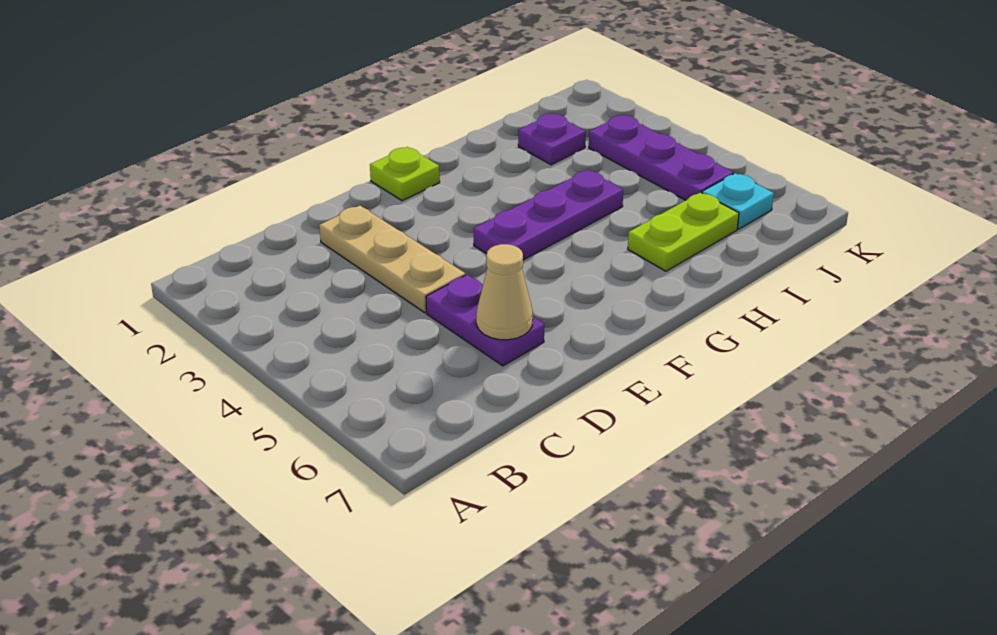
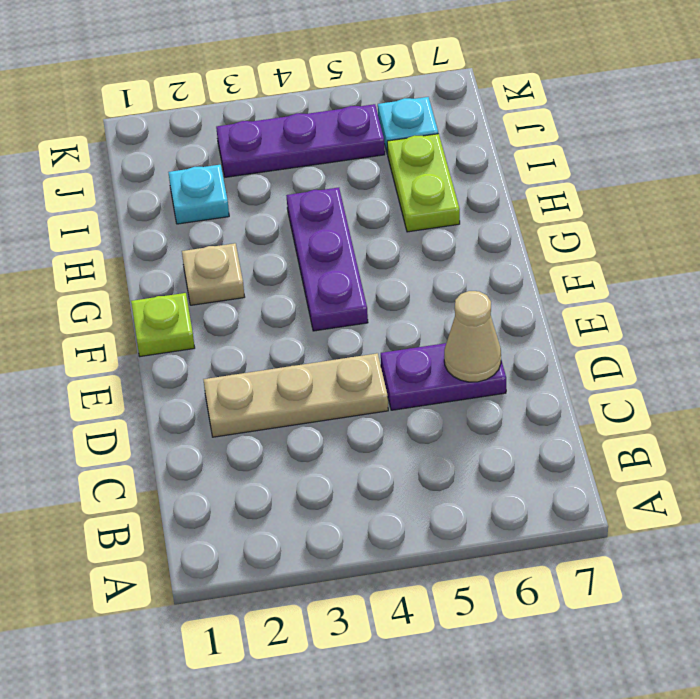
none -> tan plate G2 level 1
purple plate I2 level 1 -> cyan plate I2 level 1

